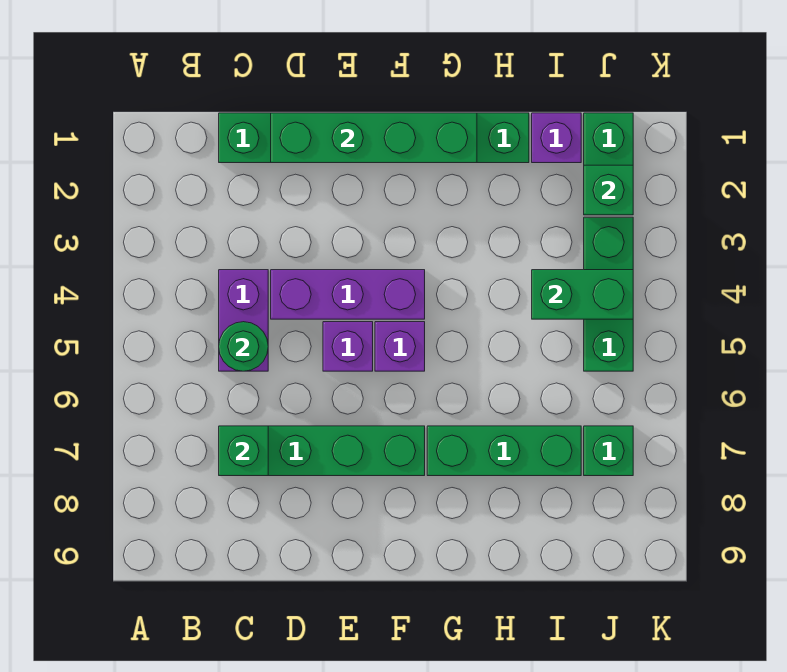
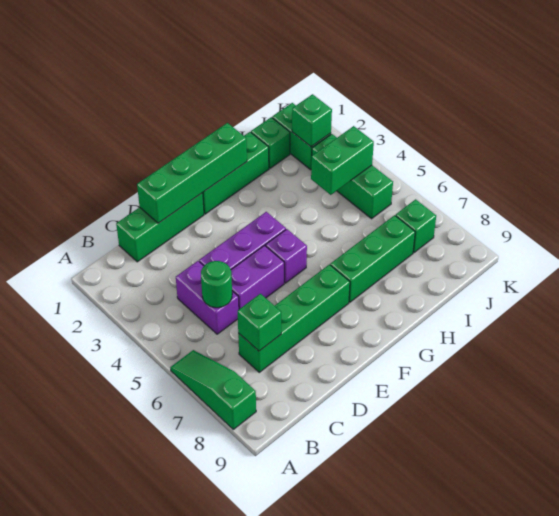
none -> green slope A6:A8 level 1 top 8
purple brick E5 level 1 -> purple brick D5:E5 level 1
purple brick I1 level 1 -> green brick I1 level 1

